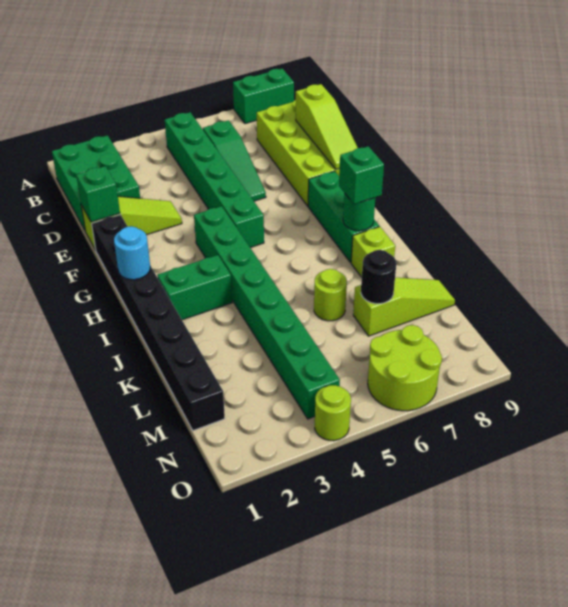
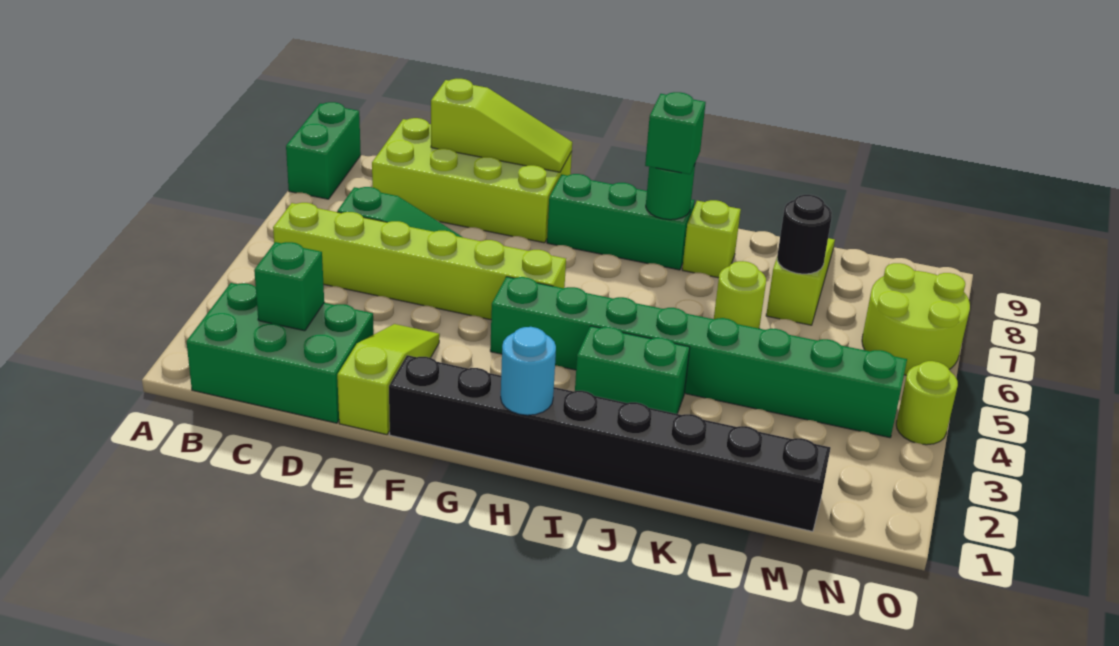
green brick B5:G5 level 1 -> lime brick B5:G5 level 1
green brick E1 level 2 -> green brick C2 level 2
green brick I2:I3 level 1 -> green brick I3:J3 level 1

